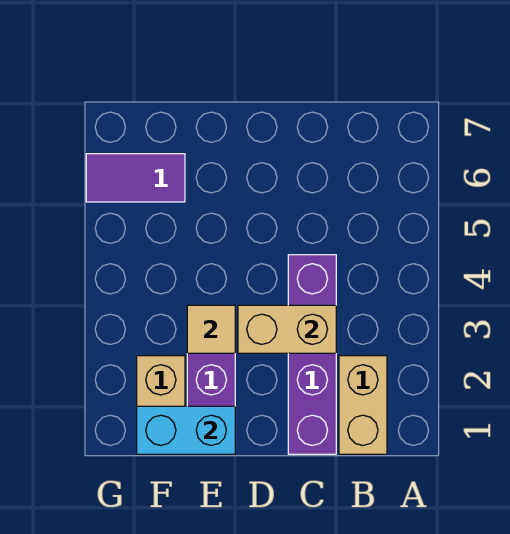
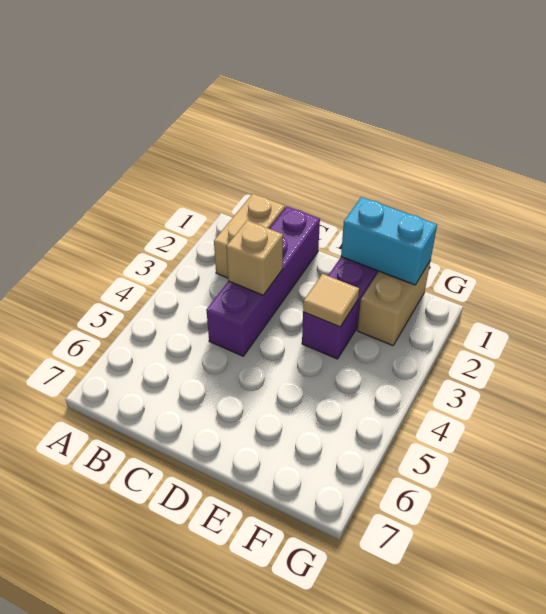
tan brick C3:D3 level 2 -> tan brick C3 level 2
purple tile F6:G6 level 1 -> none

